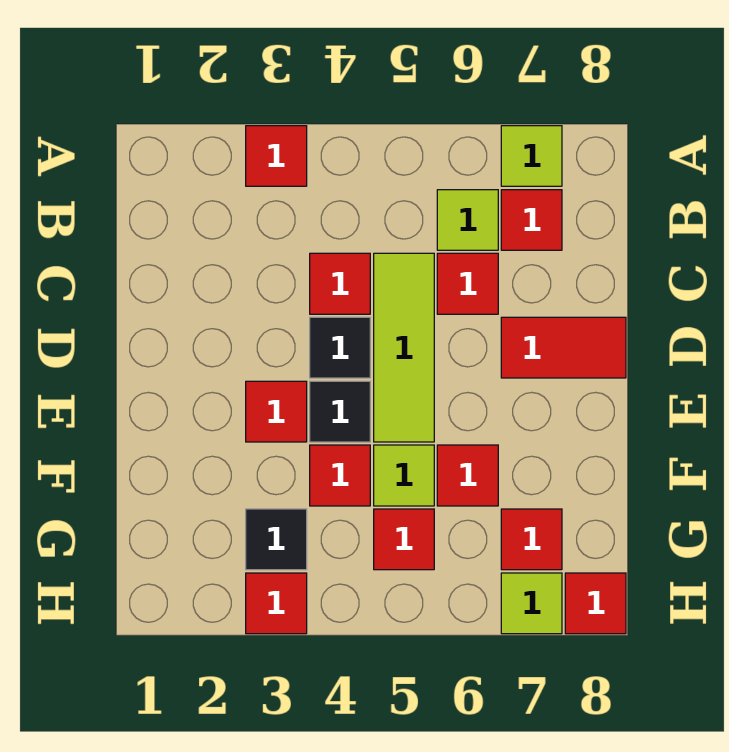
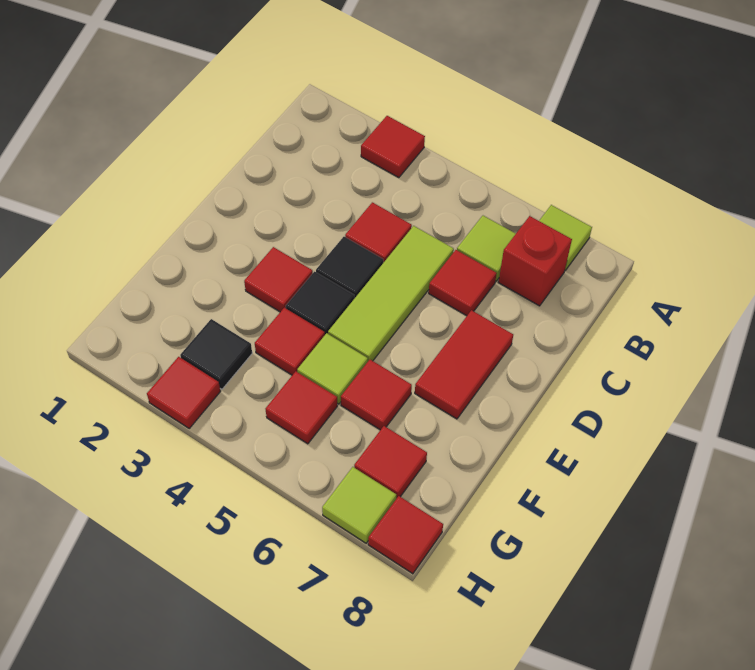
red tile B7 level 1 -> red brick B7 level 1
red tile D7:D8 level 1 -> red tile D7:E7 level 1

